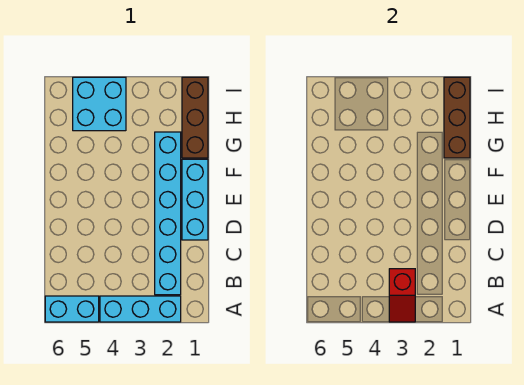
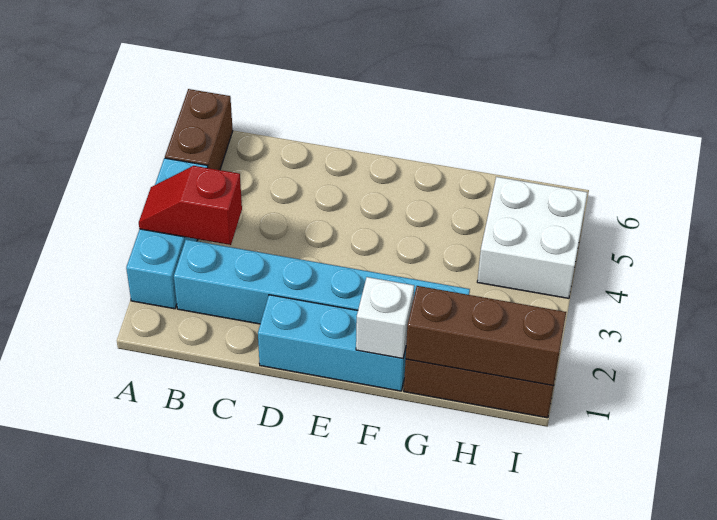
cyan brick A5:A6 level 1 -> brown brick A5:A6 level 1
none -> white brick F1 level 2
cyan brick H4:I5 level 1 -> white brick H4:I5 level 1

